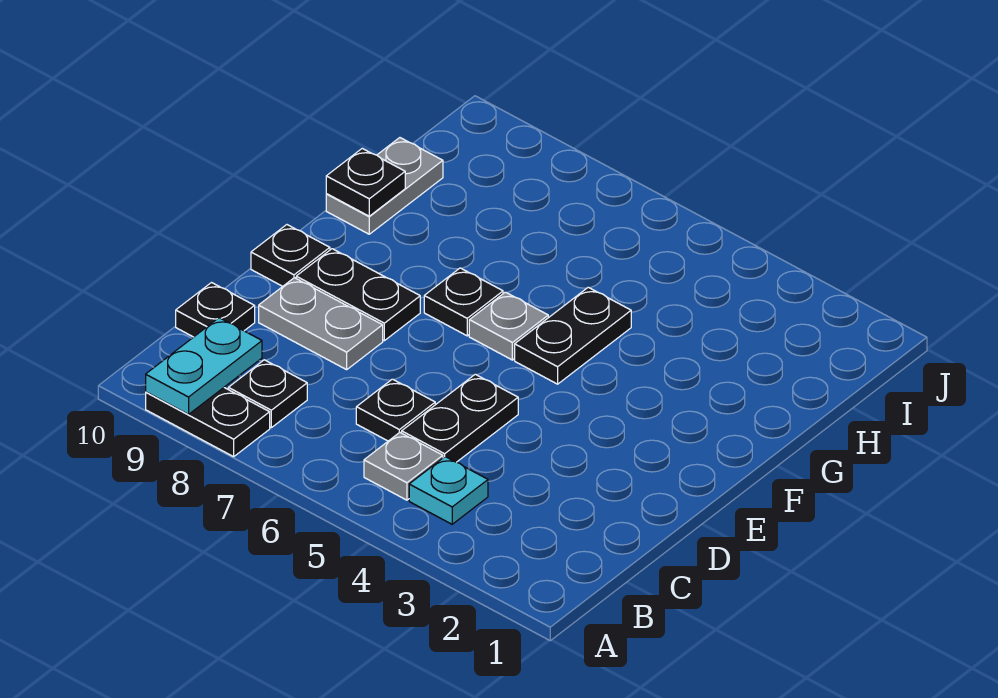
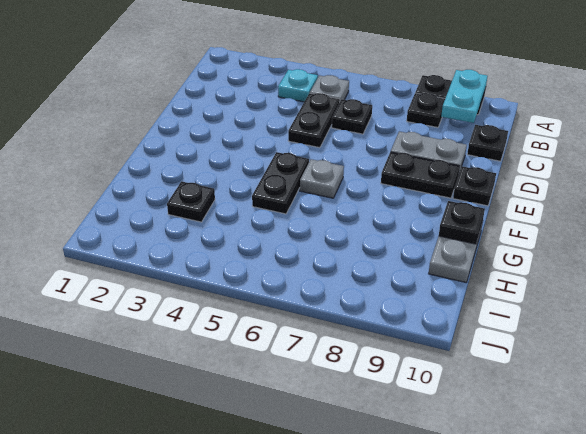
black plate F7 level 1 -> black plate H3 level 1

